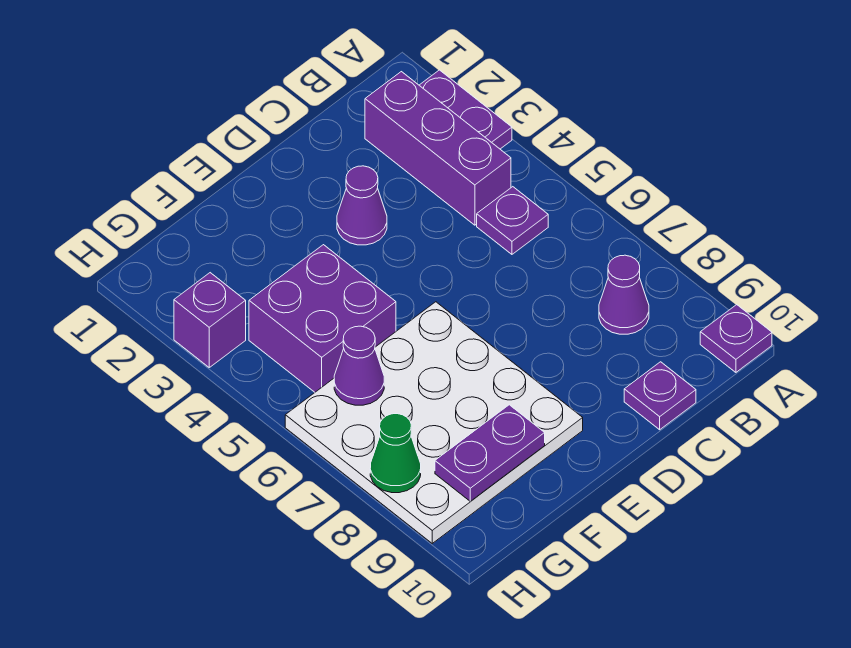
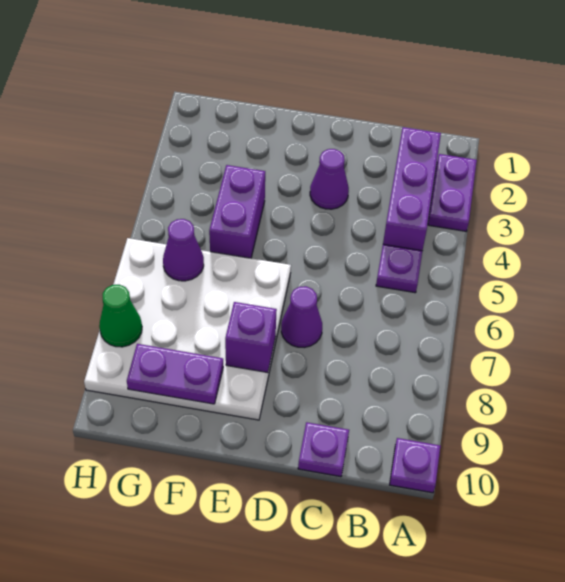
purple cone B8 level 1 -> purple cone D7 level 1
purple brick F4:G5 level 1 -> purple brick F4:F5 level 1
purple brick H3 level 1 -> purple brick E8 level 2

